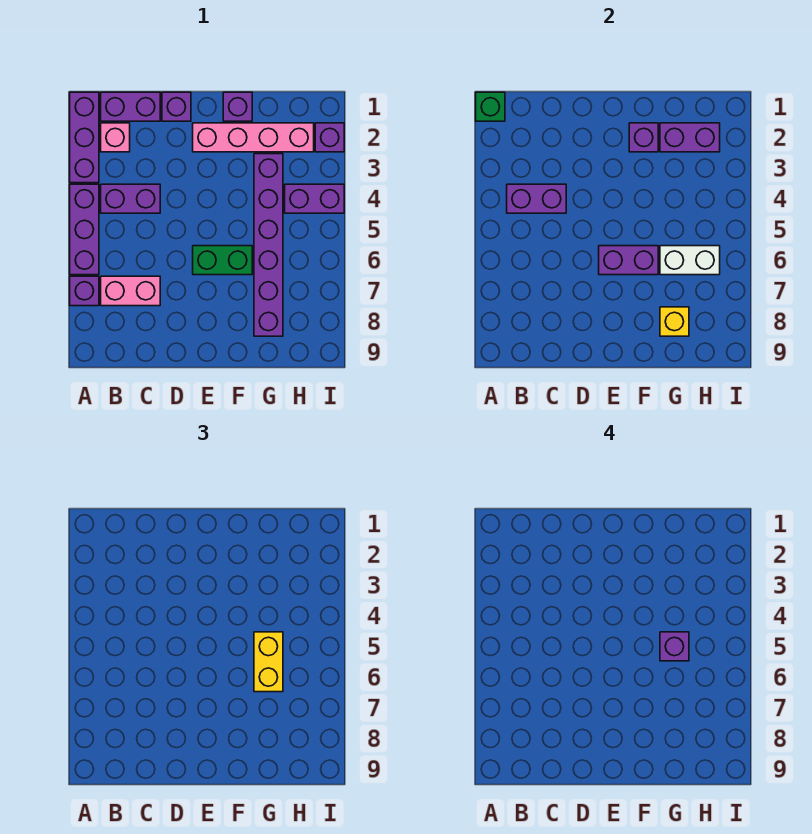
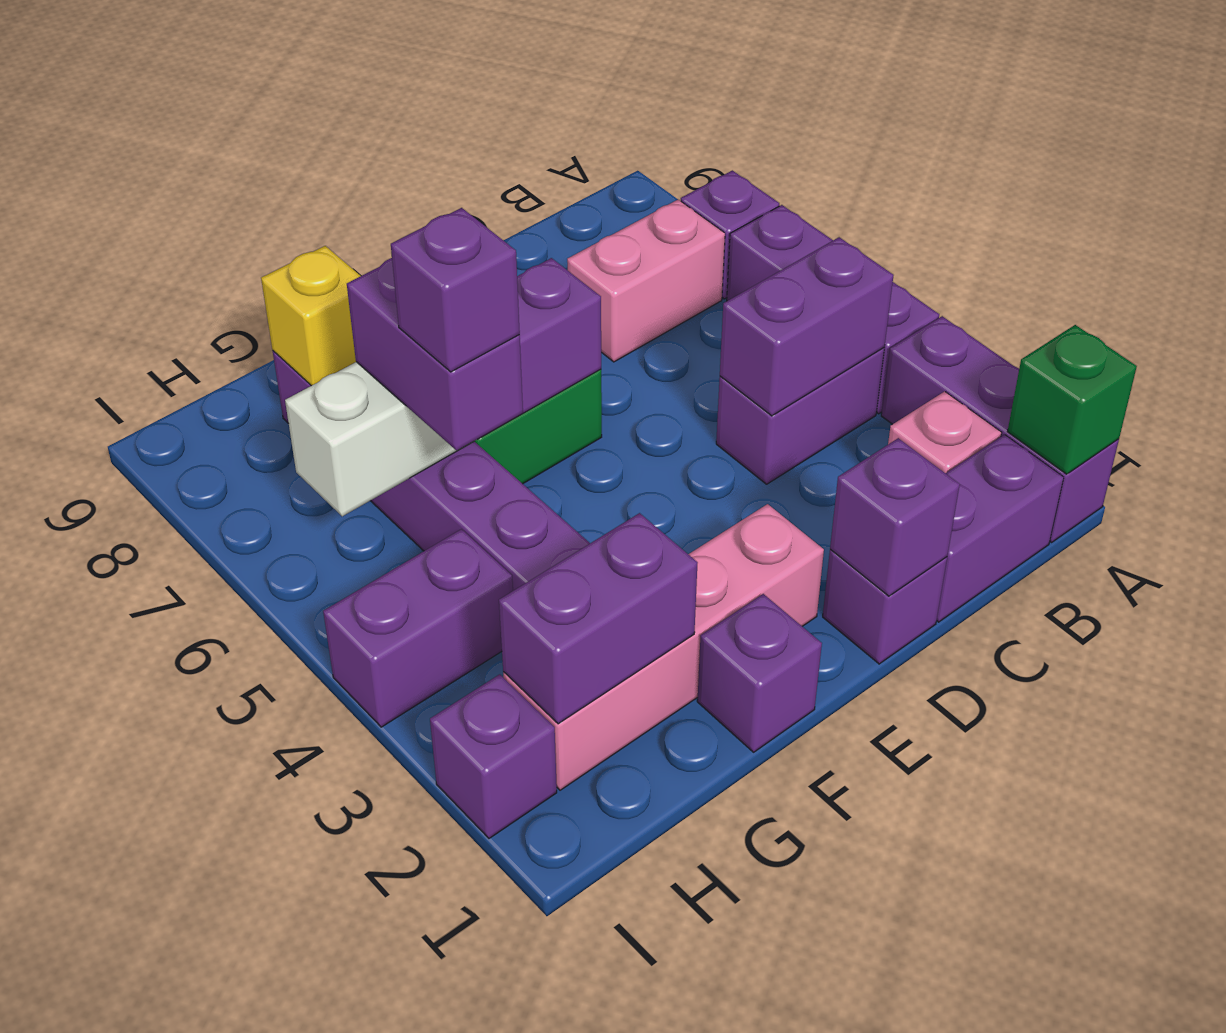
purple brick F2 level 2 -> purple brick D1 level 2
yellow brick G5:G6 level 3 -> purple brick G5:G6 level 3

